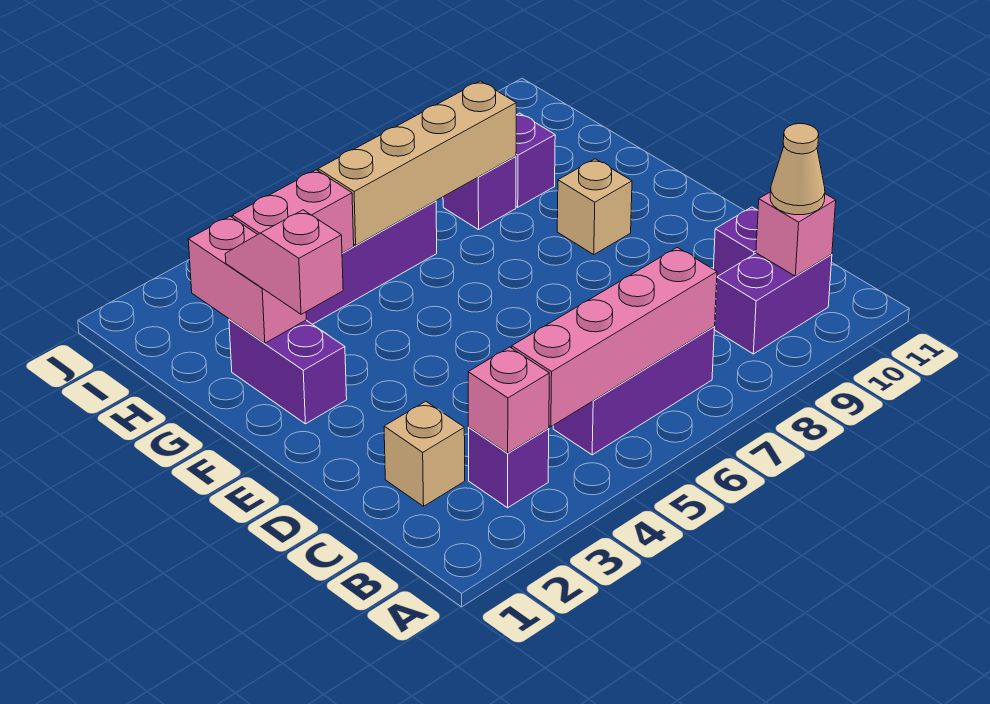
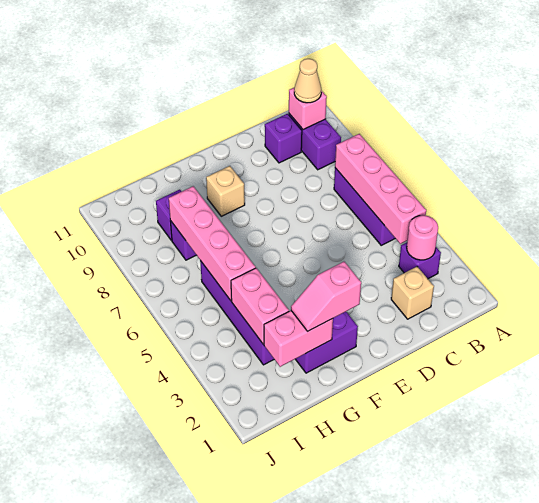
pink brick B3 level 2 -> pink round brick B3 level 2
tan brick H5:H8 level 2 -> pink brick H5:H8 level 2

